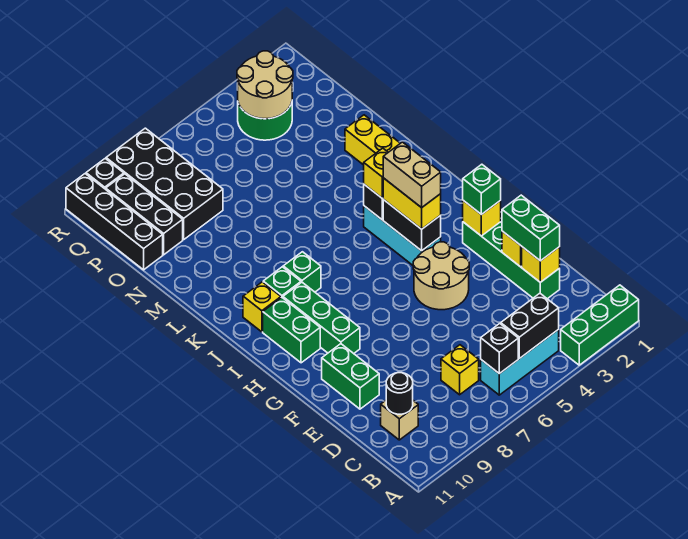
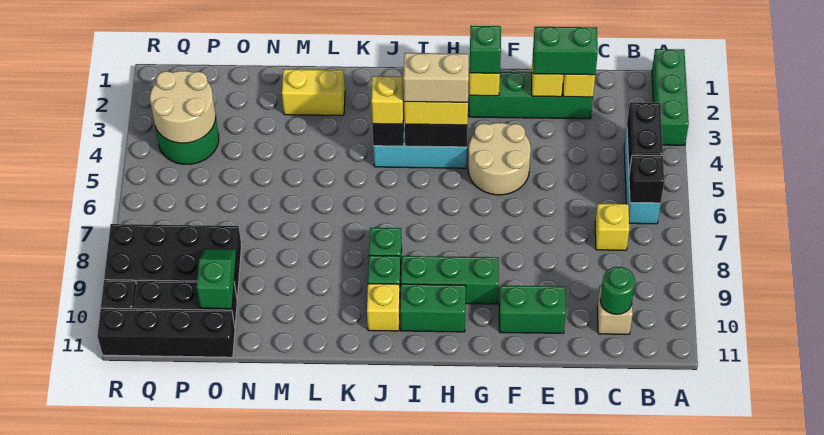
black round brick C10 level 2 -> green round brick C10 level 2
none -> green slope O9:O10 level 2 top 10

